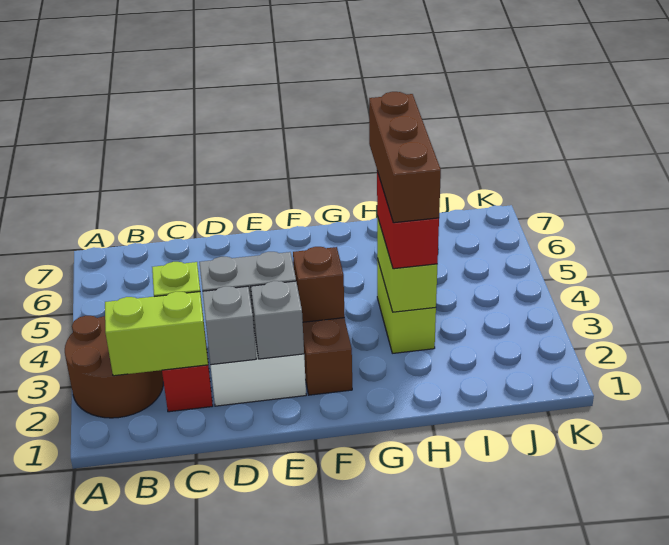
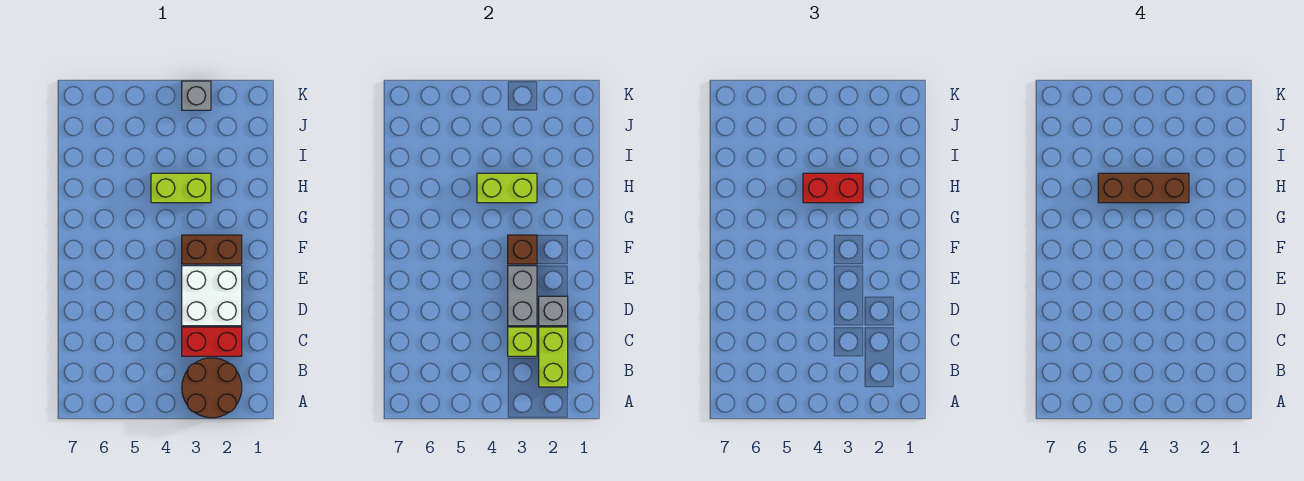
grey brick E2 level 2 -> grey brick K3 level 1

